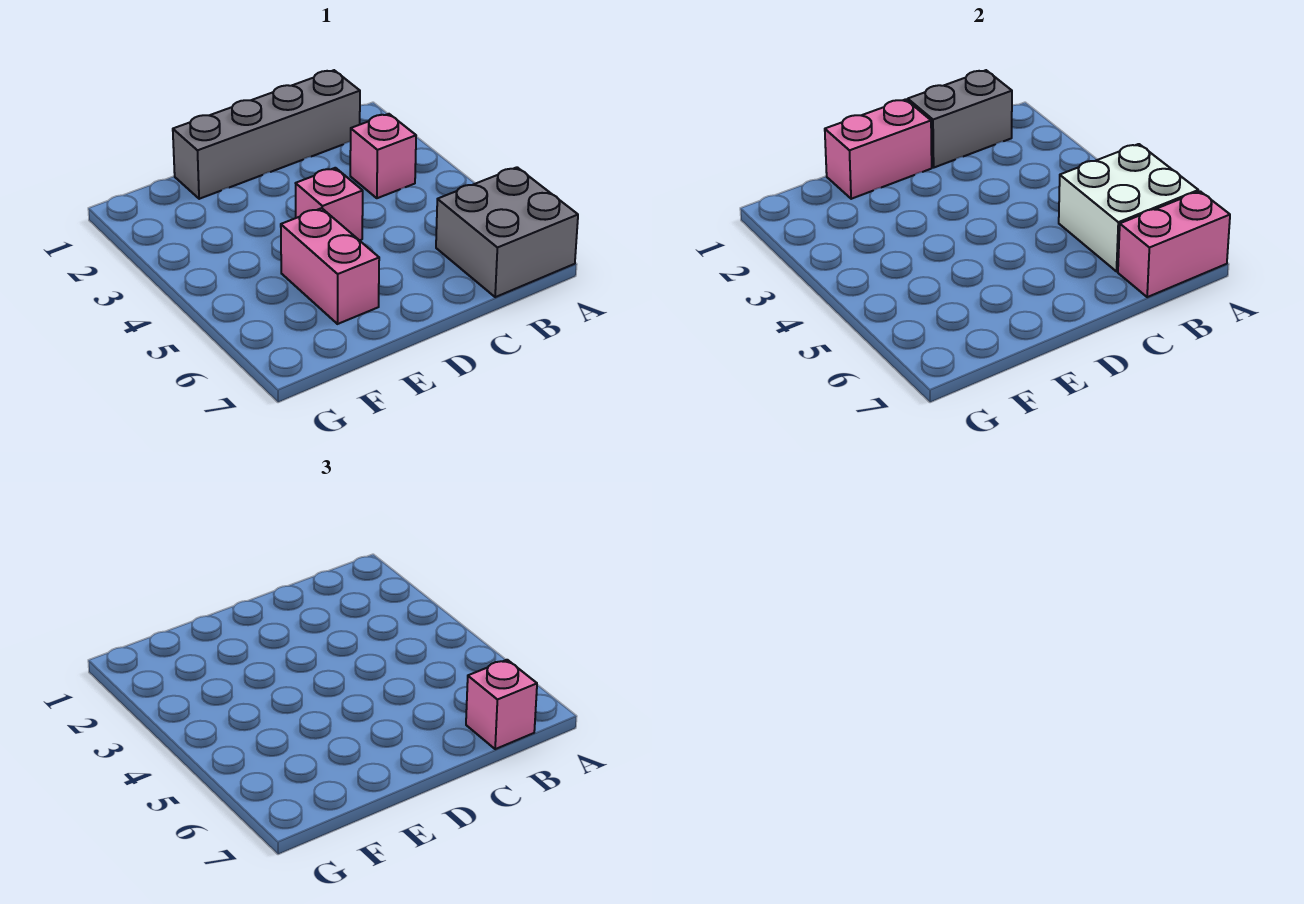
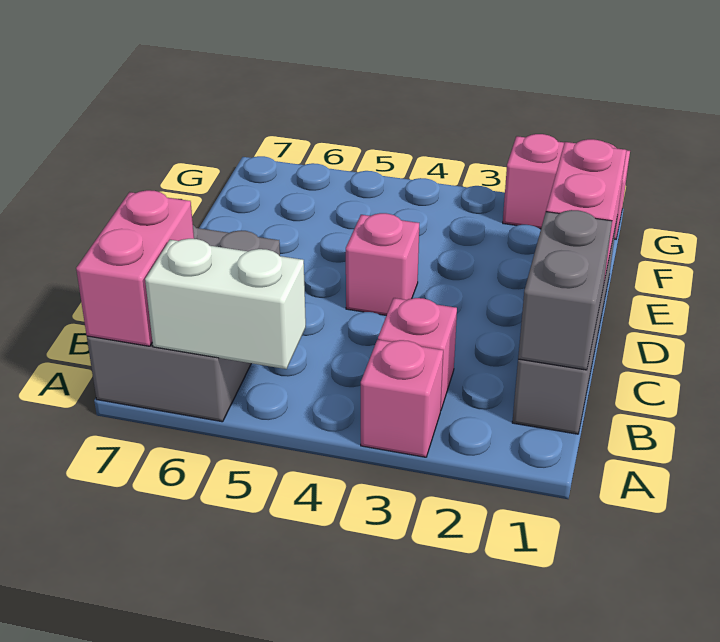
white brick A5:B6 level 2 -> white brick A5:A6 level 2
grey brick A6:B7 level 1 -> grey brick A6:C7 level 1
pink brick B7 level 3 -> pink brick A3 level 1
pink brick E5:E6 level 1 -> pink brick G1:G2 level 1

